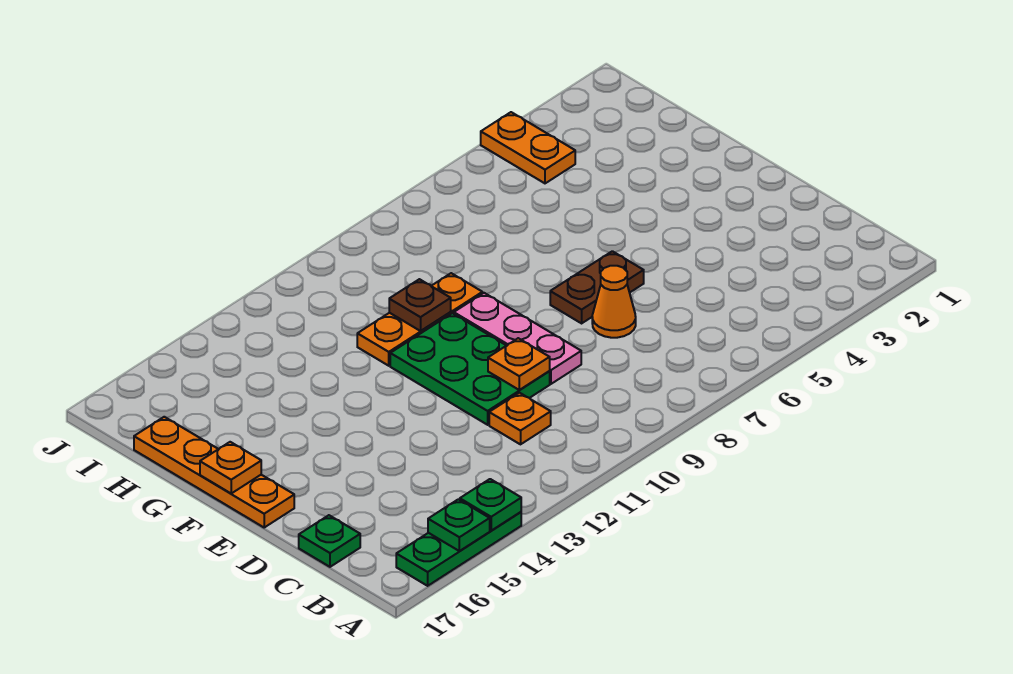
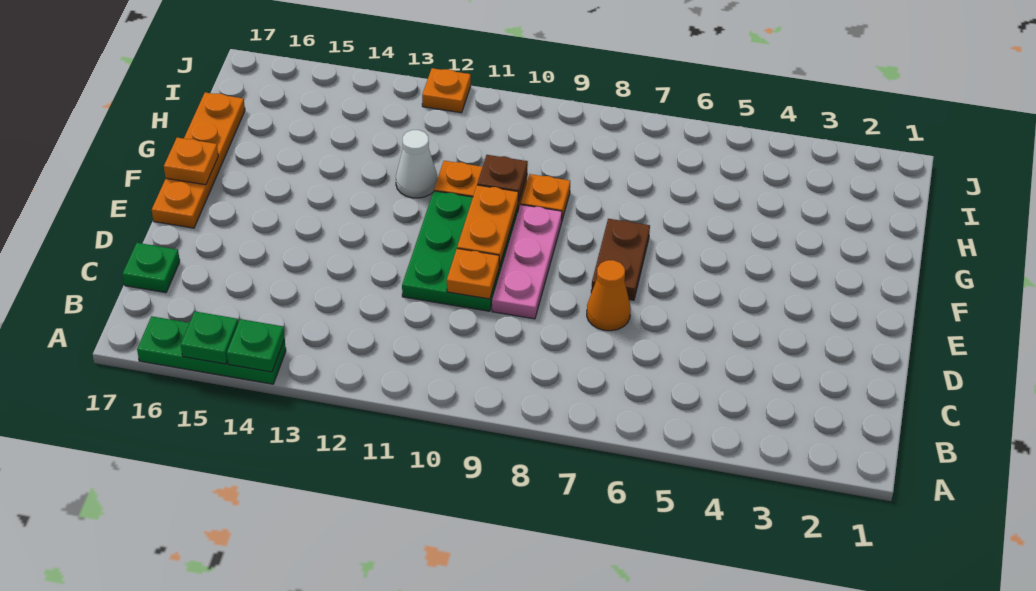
orange plate C11 level 1 -> orange plate J12 level 1
brown plate E6:E7 level 1 -> brown plate E7:F7 level 1
none -> white cone G12 level 1
orange plate I4:J4 level 1 -> orange plate E10:F10 level 2

